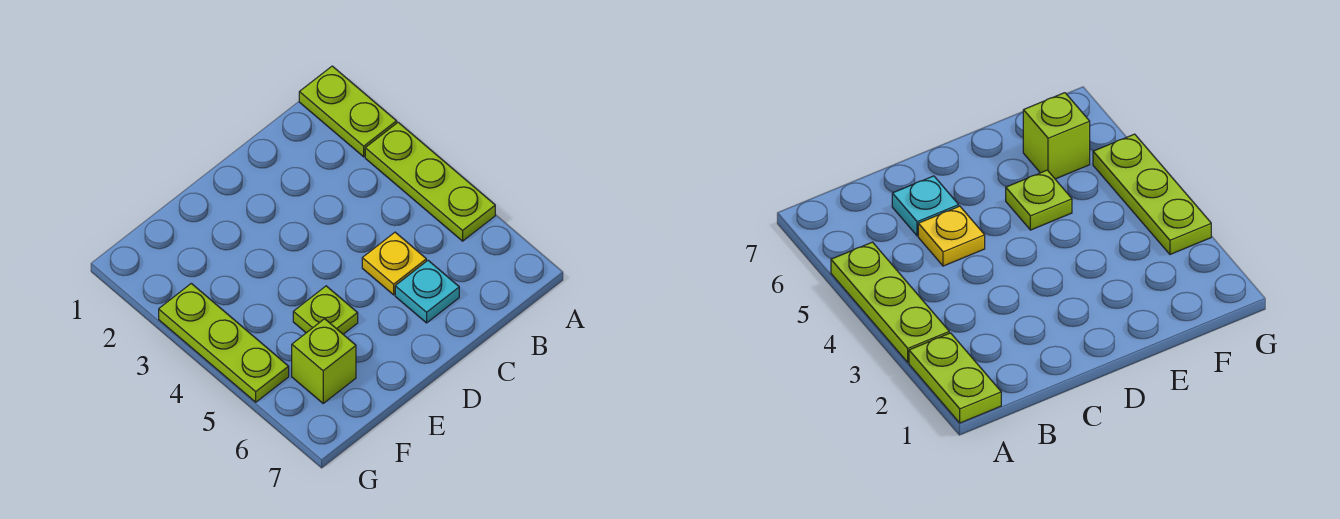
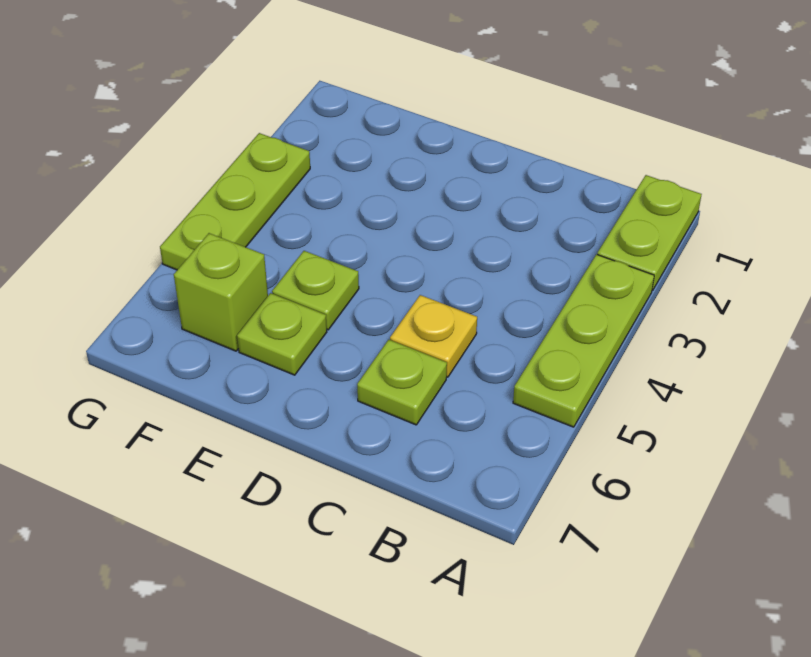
cyan plate C6 level 1 -> lime plate C6 level 1
none -> lime plate E6 level 1

